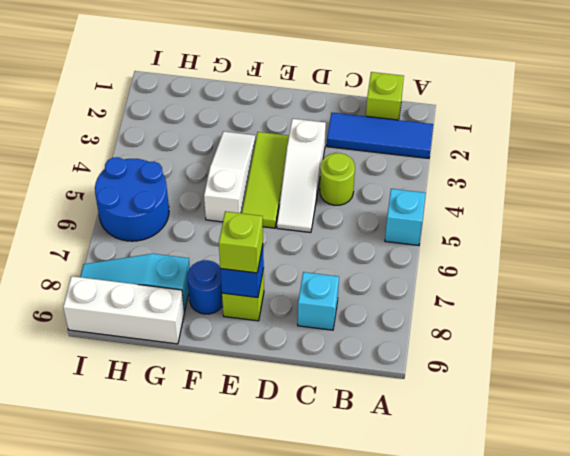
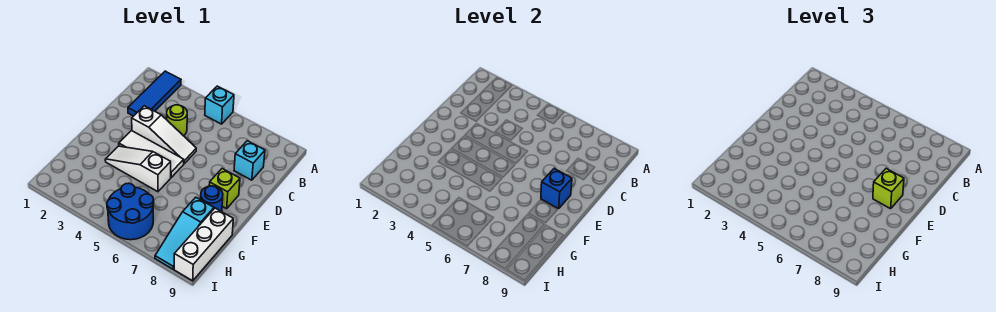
lime brick B1 level 1 -> none
lime tile E3:E5 level 1 -> white tile E3:E5 level 1

